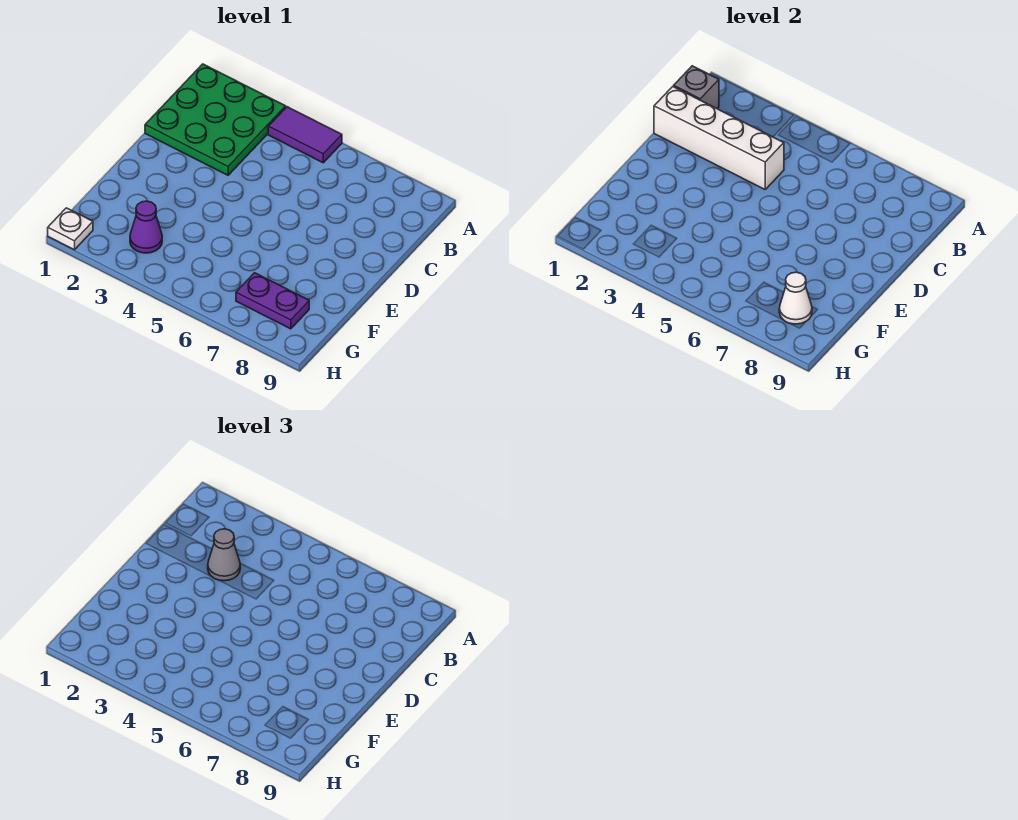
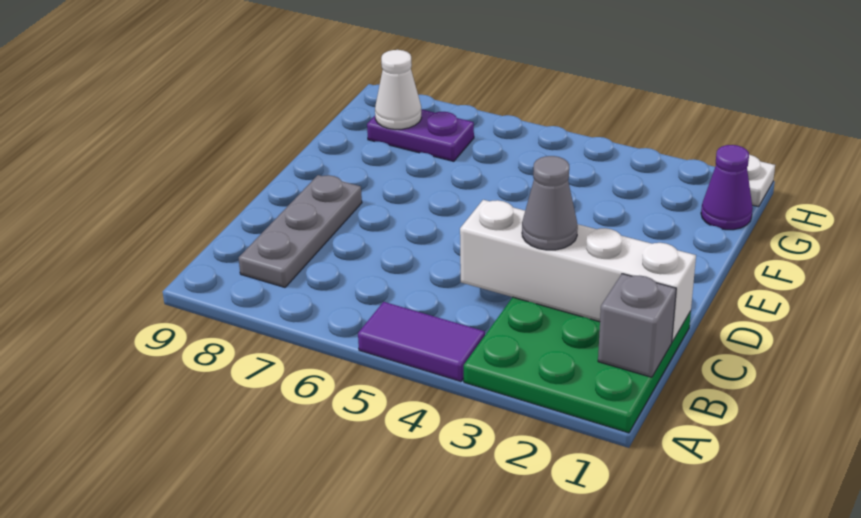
none -> grey plate B8:D8 level 1
purple cone G3 level 1 -> purple cone G1 level 1

